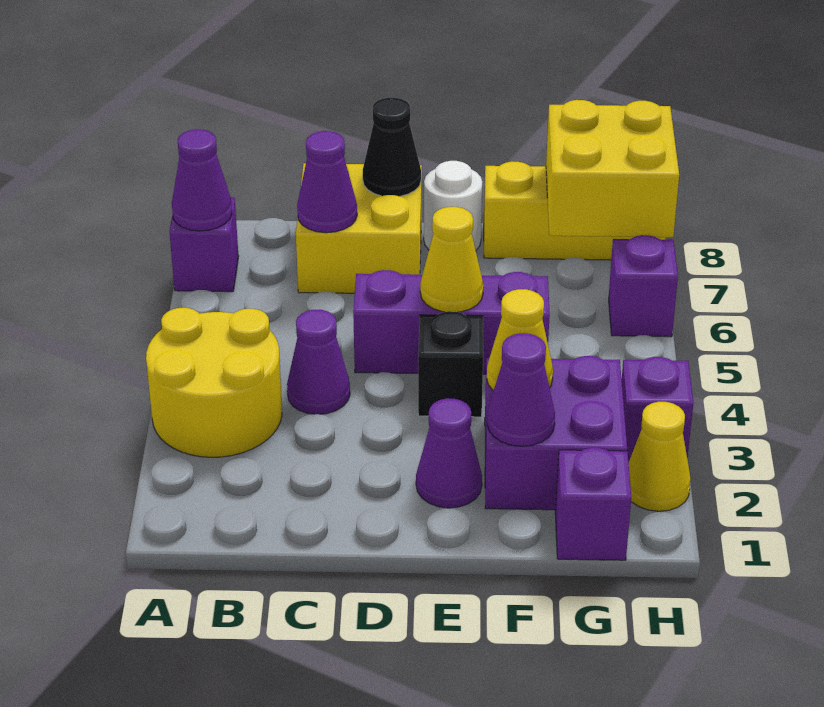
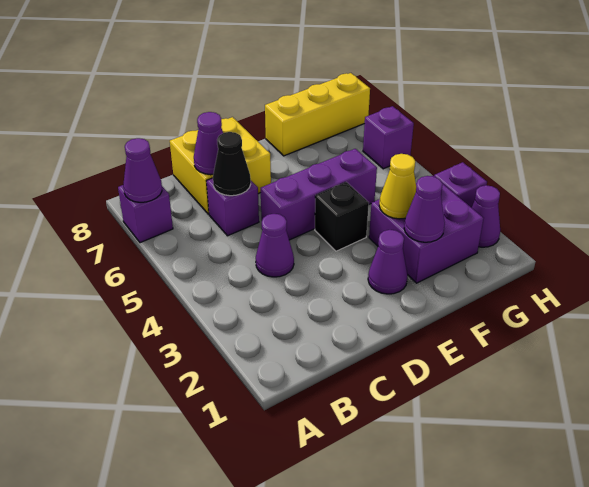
yellow round brick A3:B4 level 1 -> none
black cone D8 level 2 -> black cone C6 level 2
yellow cone E5 level 2 -> none
white round brick E8 level 1 -> none
purple brick G1 level 1 -> purple brick C6 level 1
yellow brick G7:H8 level 2 -> none
yellow cone H2 level 1 -> purple cone H2 level 1

